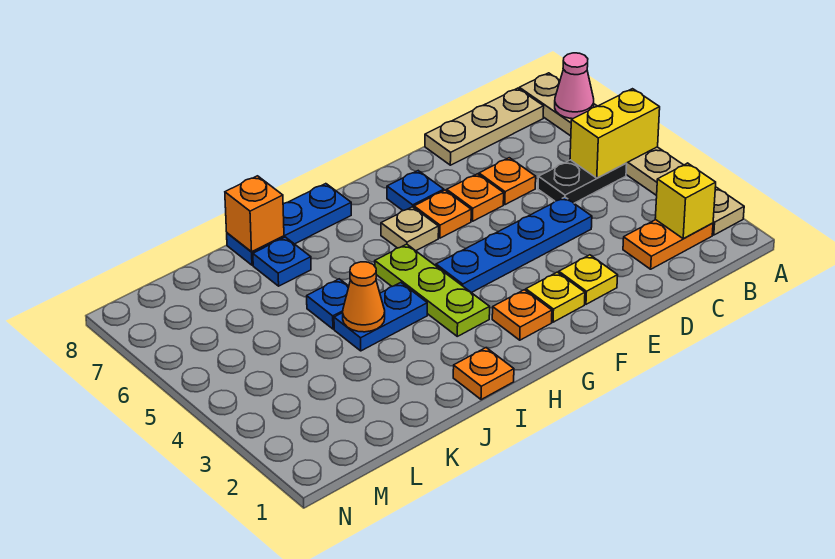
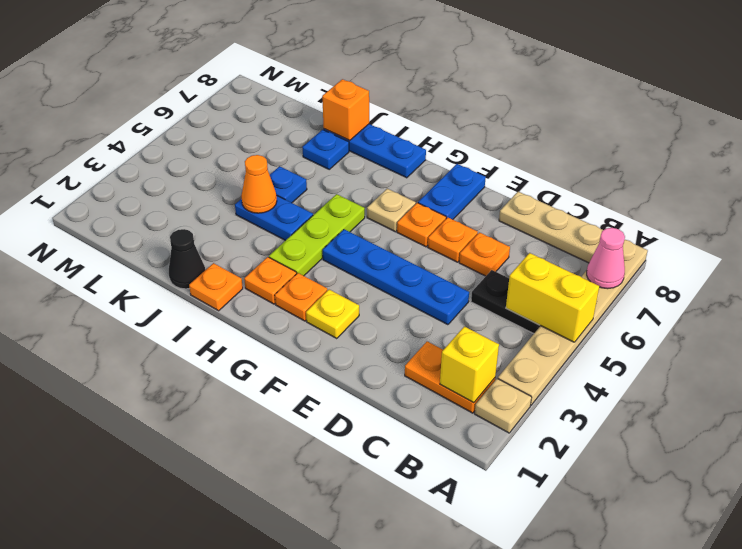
yellow plate E2 level 1 -> none
blue plate F7 level 1 -> blue plate F7:F8 level 1
none -> orange plate H2 level 1
none -> black cone J1 level 1

